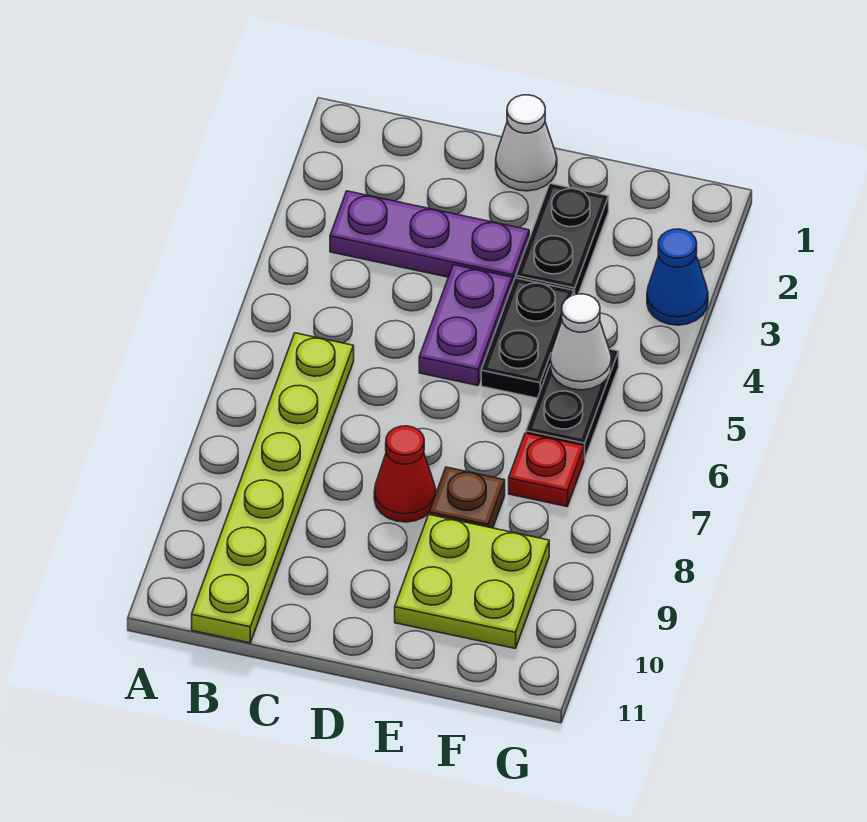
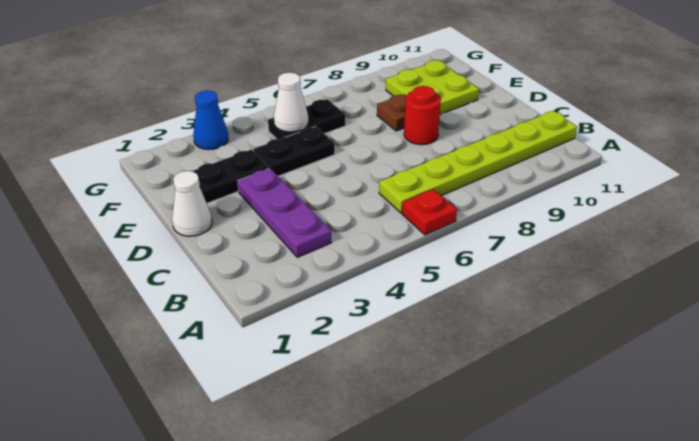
purple plate D4:D5 level 1 -> none
red cone D8 level 1 -> red round brick D8 level 1
red plate F7 level 1 -> red plate A6 level 1

